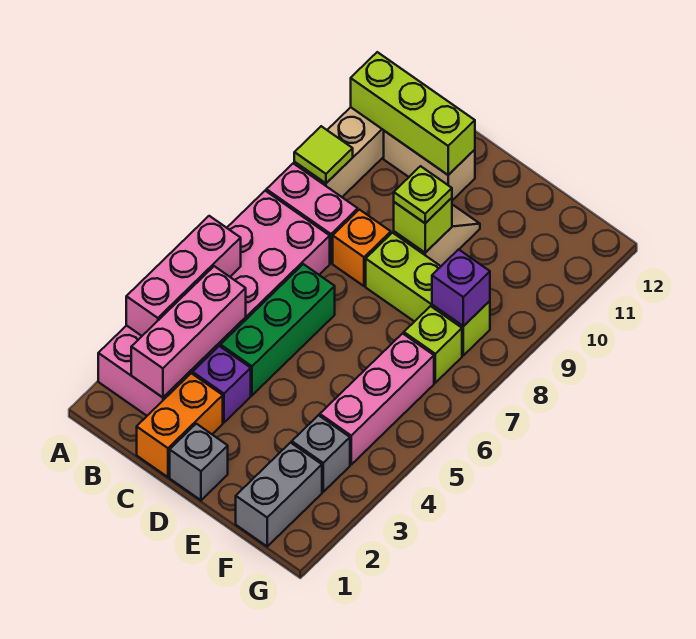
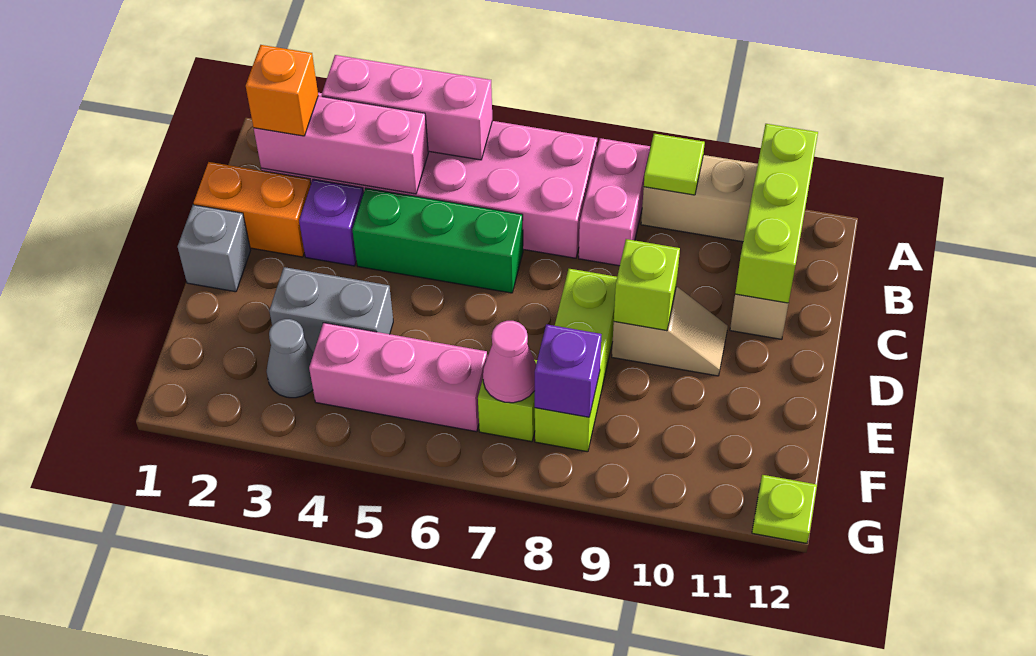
orange brick C8 level 1 -> orange brick B2 level 3
lime plate D9 level 3 -> lime plate G12 level 1
grey brick F1:F2 level 1 -> grey brick E3:E4 level 1
grey brick F3 level 1 -> grey cone F3 level 1
none -> pink cone F7 level 2

